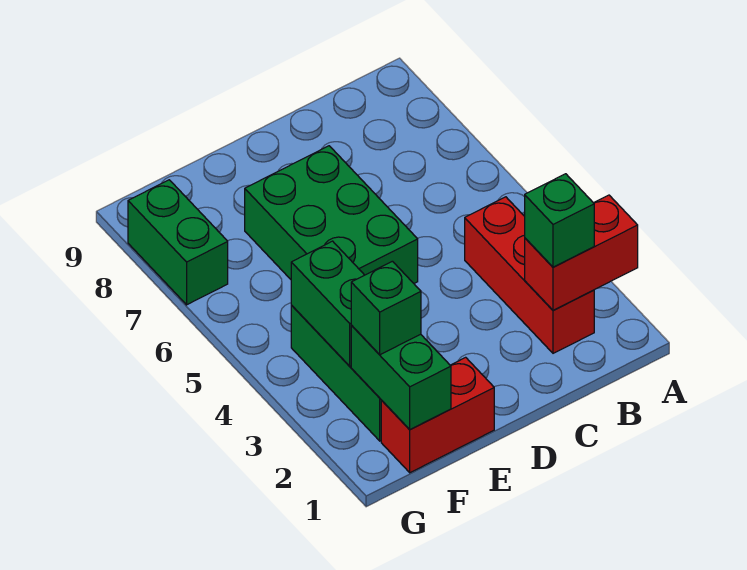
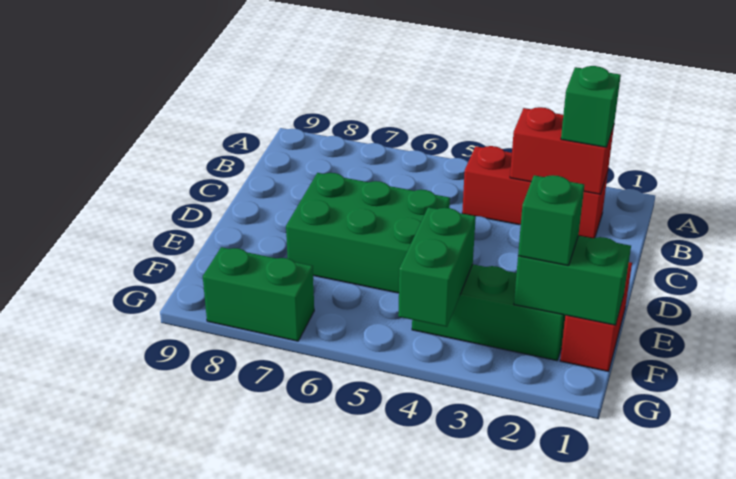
red brick A2:B2 level 2 -> red brick B2:B3 level 2
green brick F3:F4 level 2 -> green brick F4:G4 level 2

